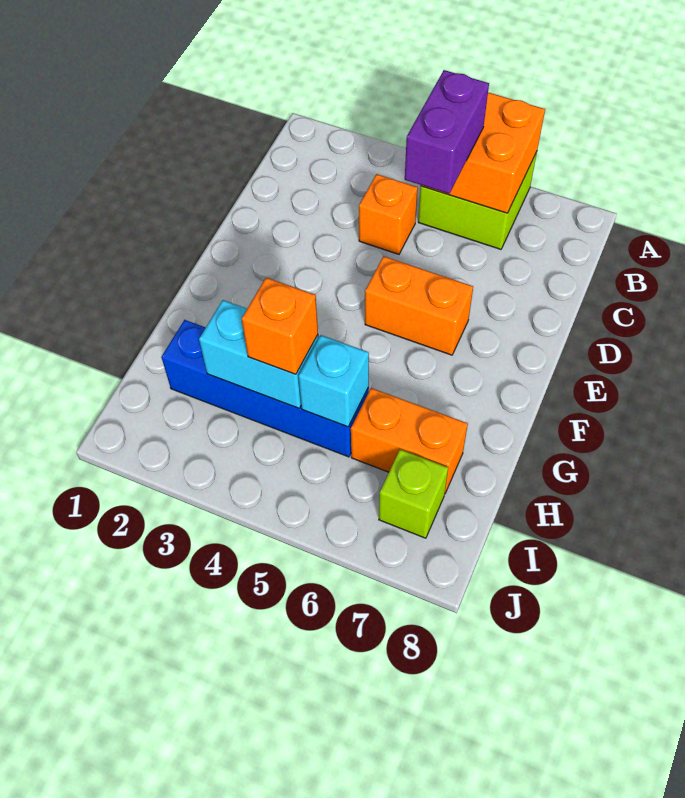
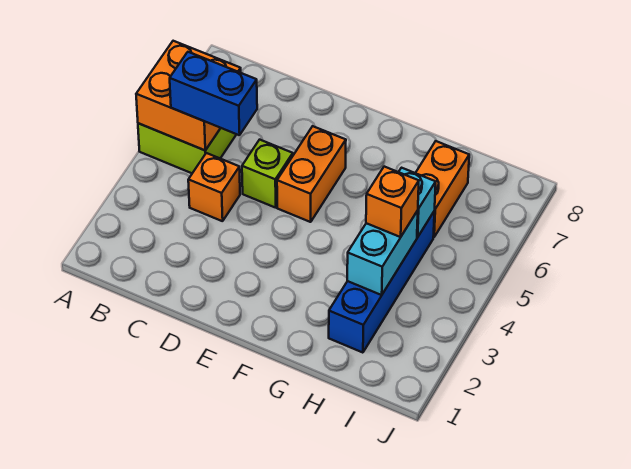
purple brick B5:C5 level 3 -> blue brick B5:C5 level 3
lime brick I7 level 1 -> lime brick D5 level 1

